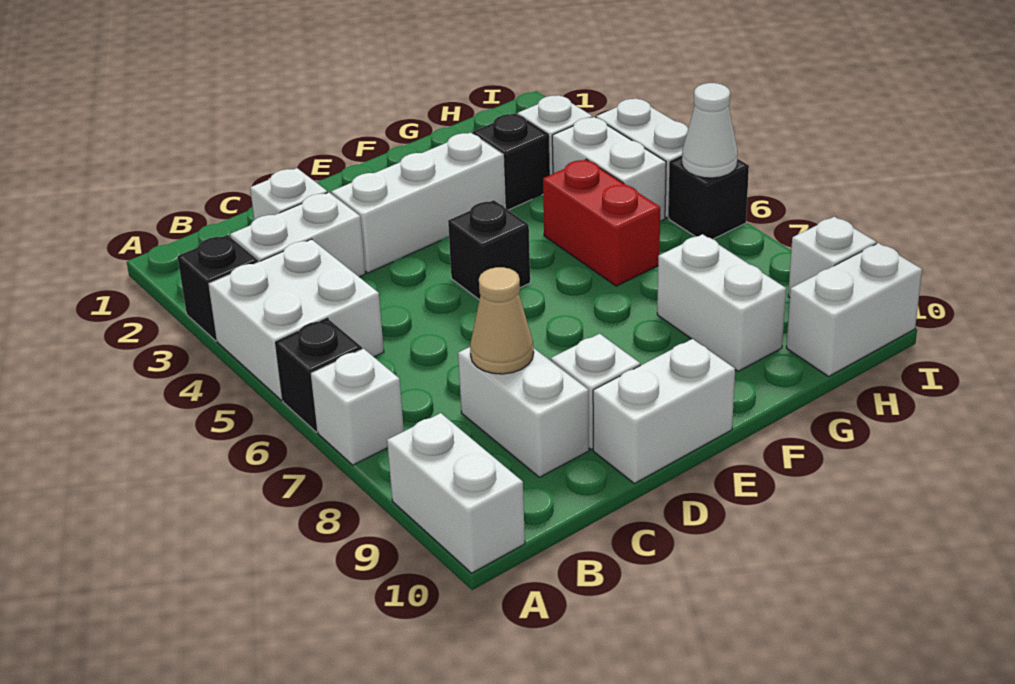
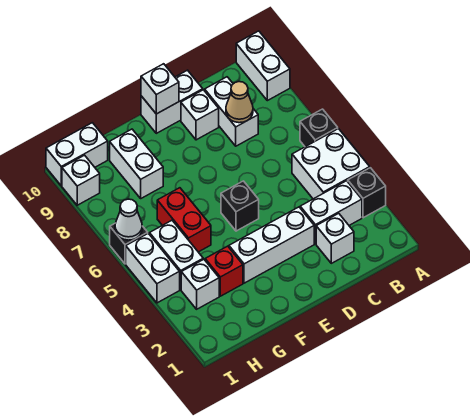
white brick A7 level 1 -> white brick E10 level 2
black brick G3 level 1 -> red brick G3 level 1

